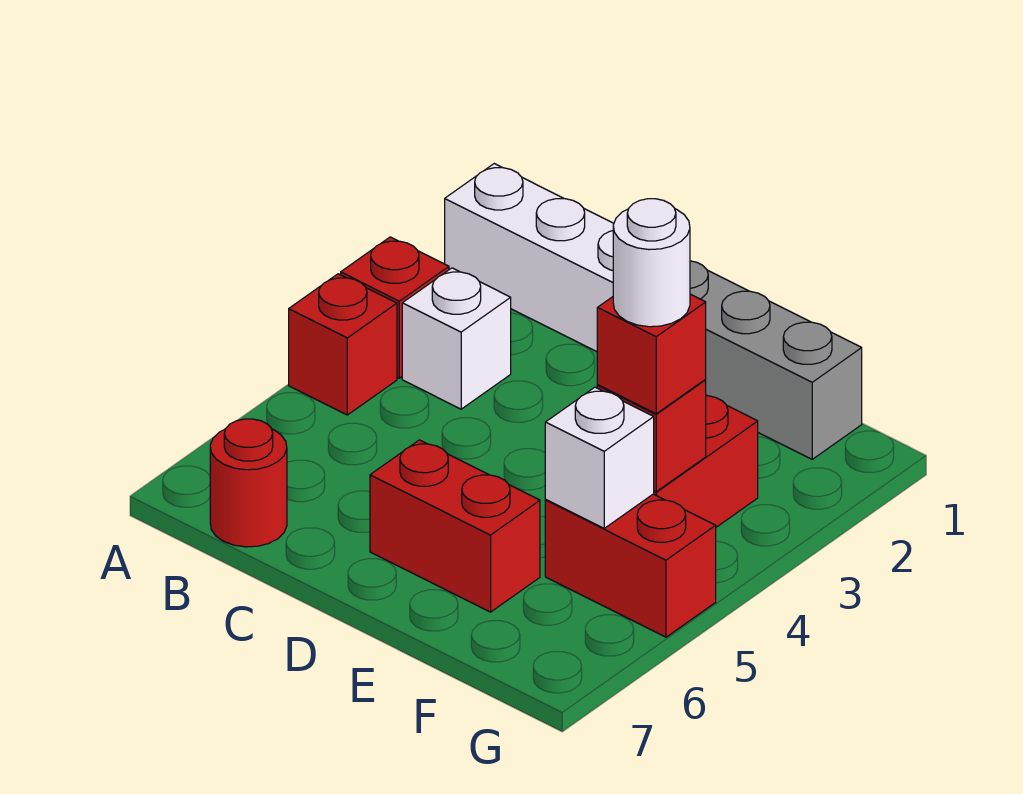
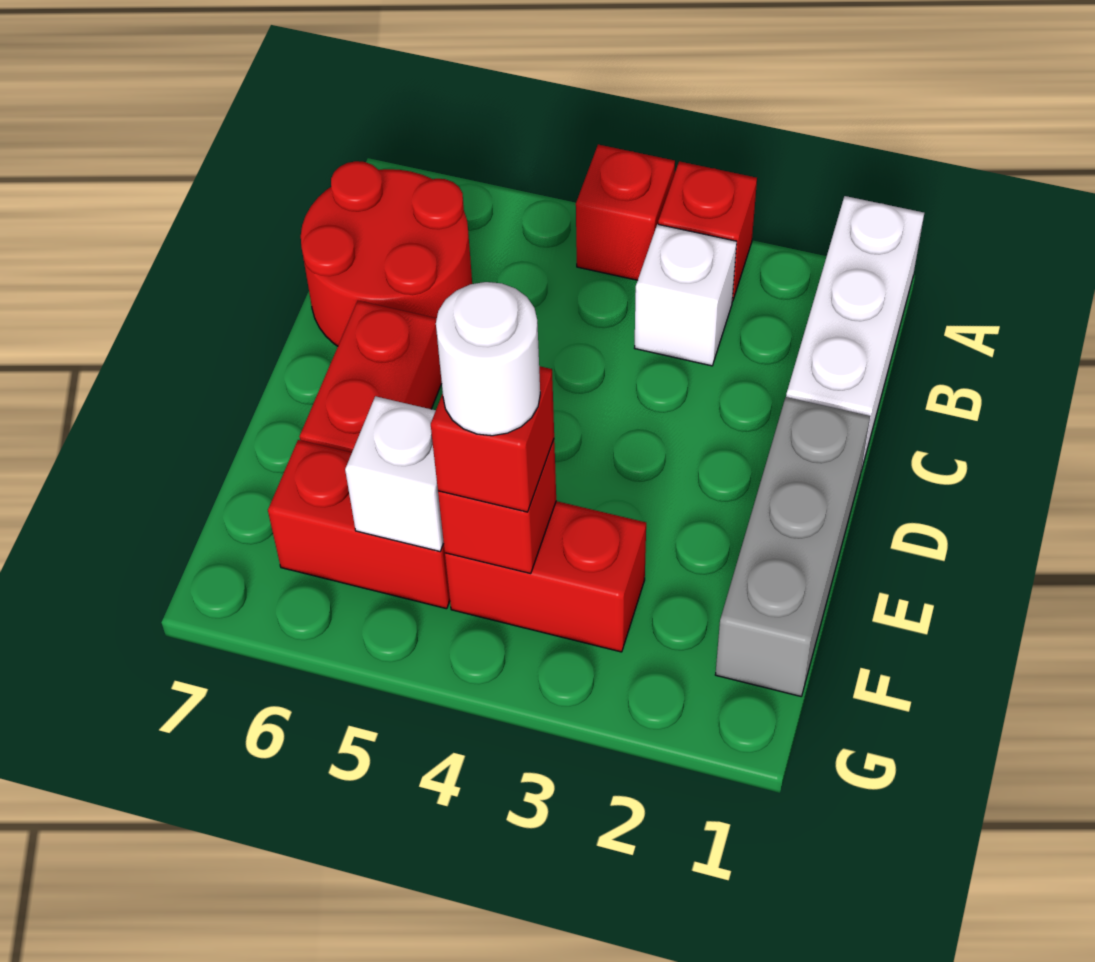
red round brick B7 level 1 -> red round brick B6:C7 level 1
red brick F5:G5 level 1 -> red brick F5:F6 level 1

